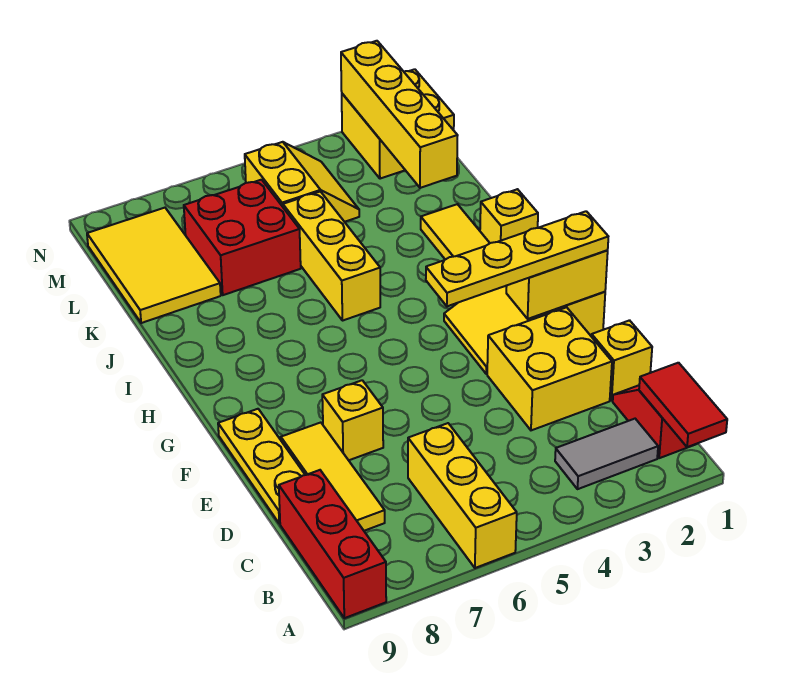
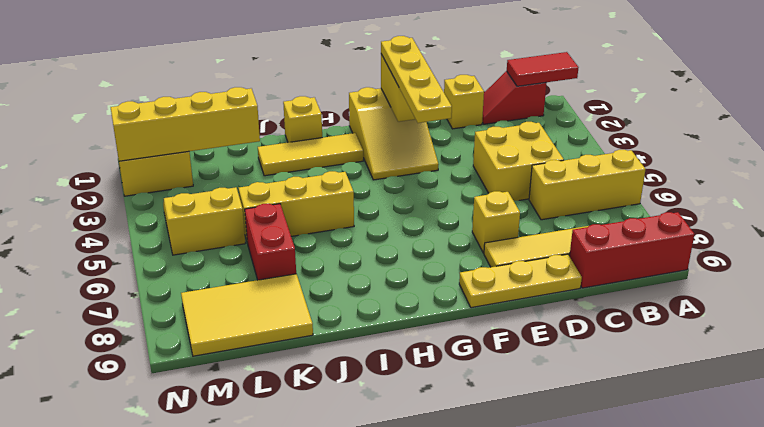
grey tile B2:B3 level 1 -> none
yellow brick D2:E3 level 1 -> yellow brick C4:D5 level 1
red brick K6:L7 level 1 -> red brick K6:K7 level 1

